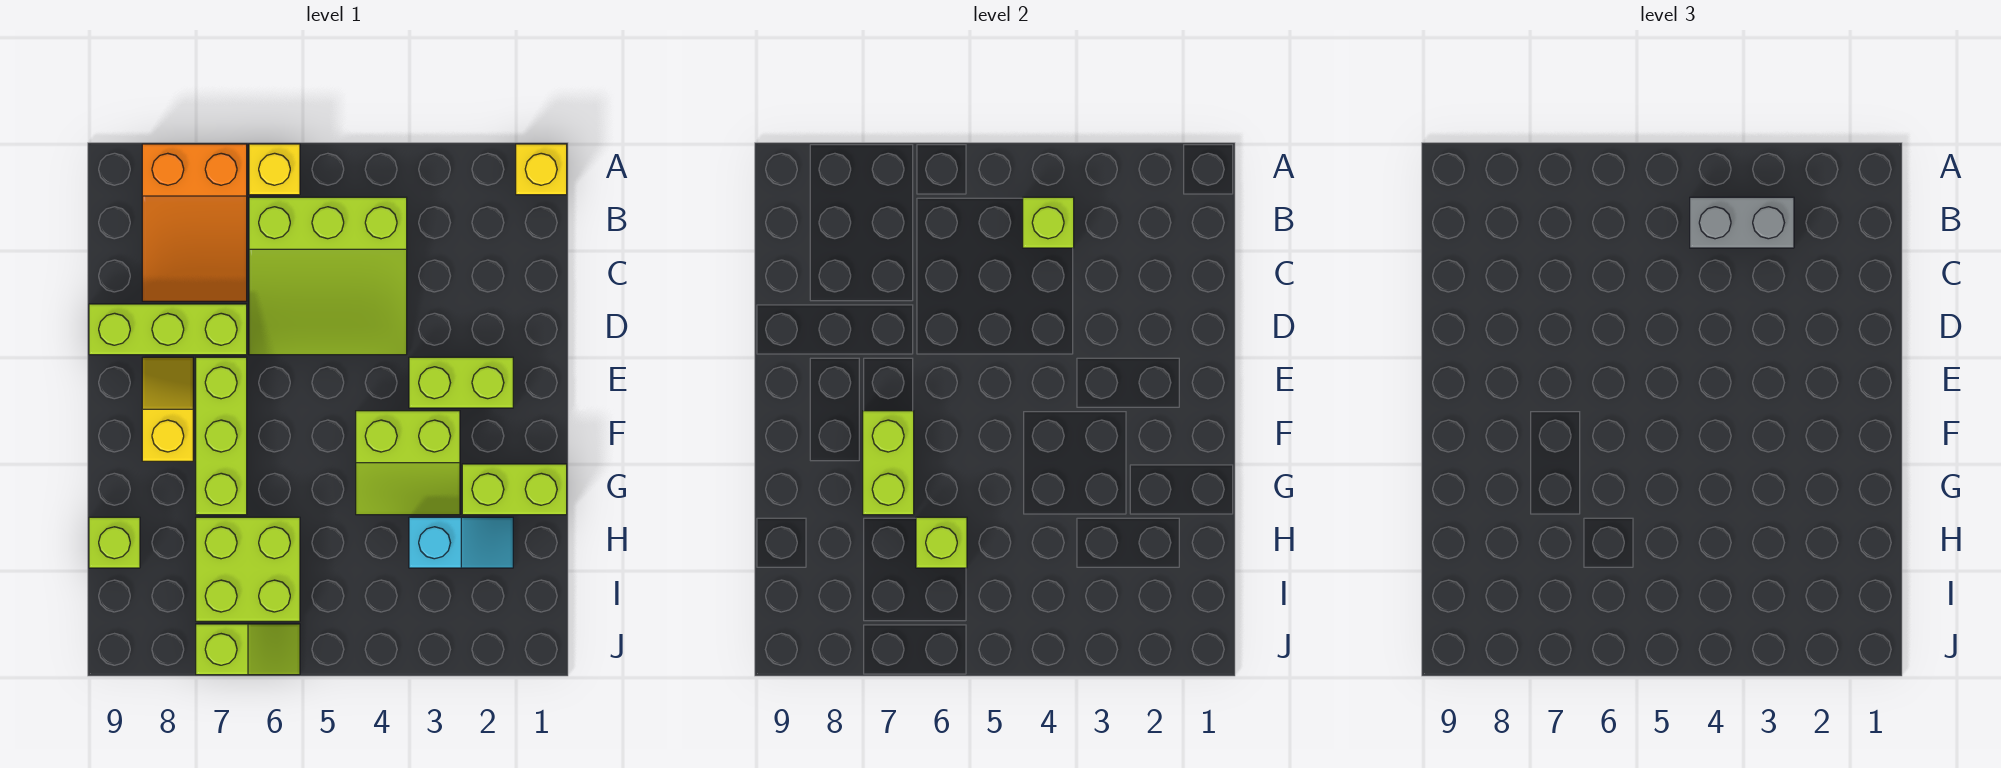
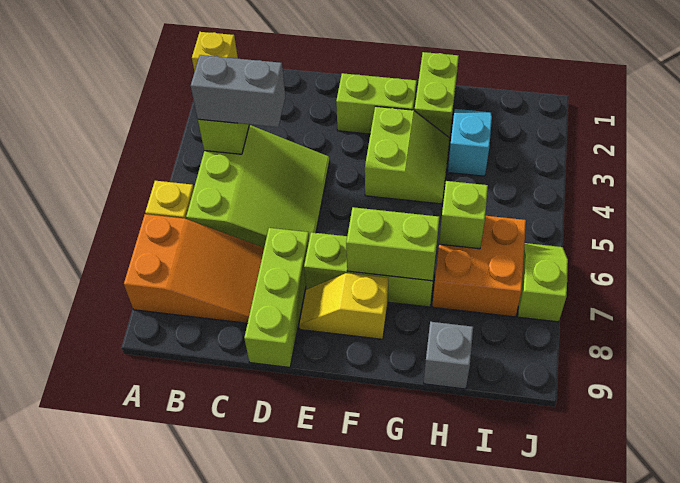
grey brick B3:B4 level 3 -> grey brick B4:C4 level 3
lime brick E2:E3 level 1 -> lime brick E2:F2 level 1
lime brick H6:I7 level 1 -> orange brick H6:I7 level 1
lime brick H9 level 1 -> grey brick H9 level 1

